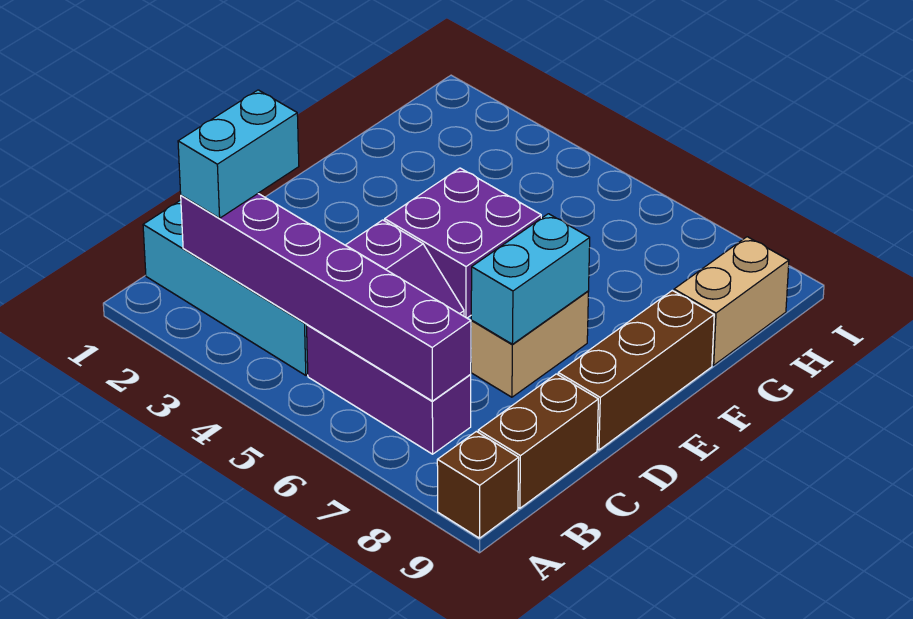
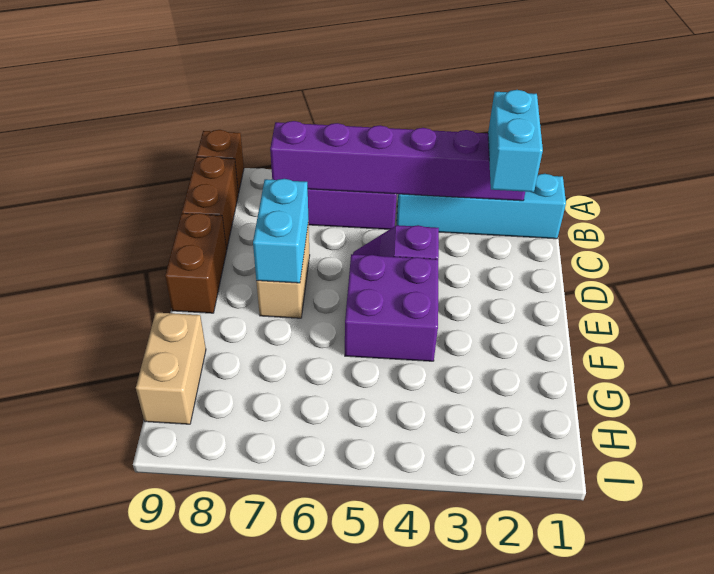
brown brick D9:F9 level 1 -> brown brick D9:E9 level 1

